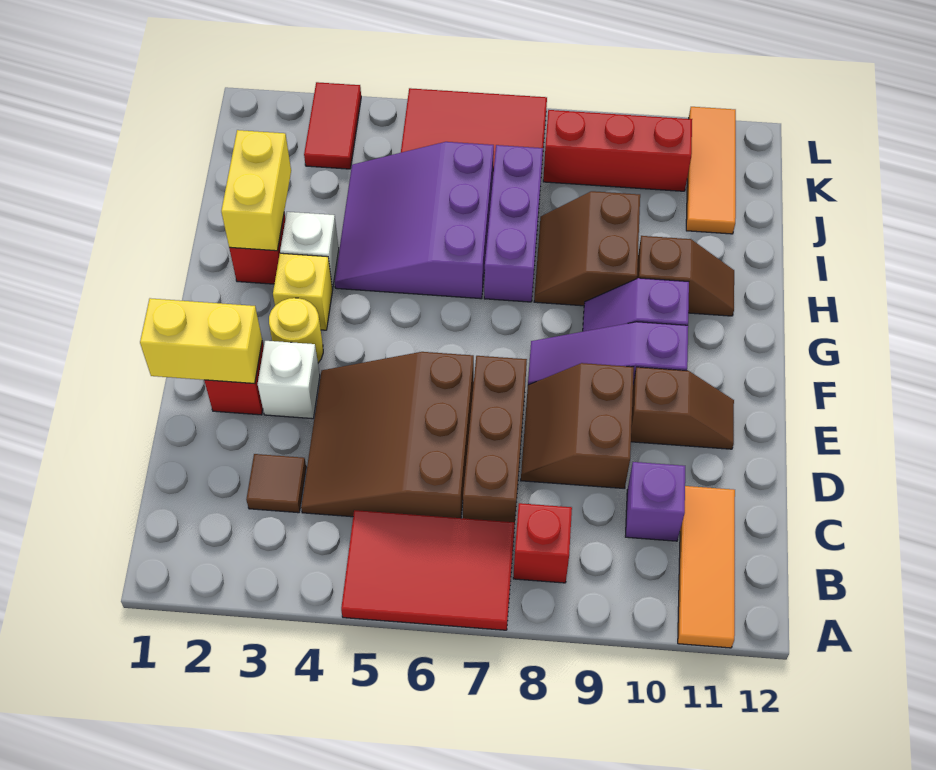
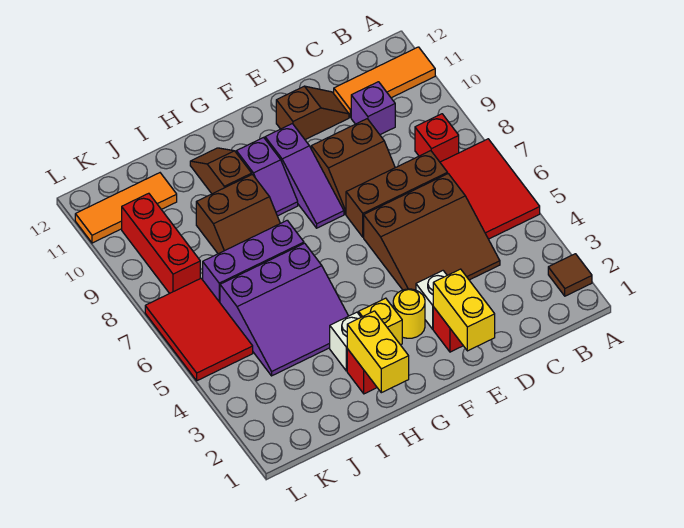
brown tile C3 level 1 -> brown tile A2 level 1
brown slope E10:E11 level 1 top 10 -> brown slope D11:E11 level 1 top E
yellow brick H2:I2 level 2 -> yellow brick H1:H2 level 2
red tile K3:L3 level 1 -> none

